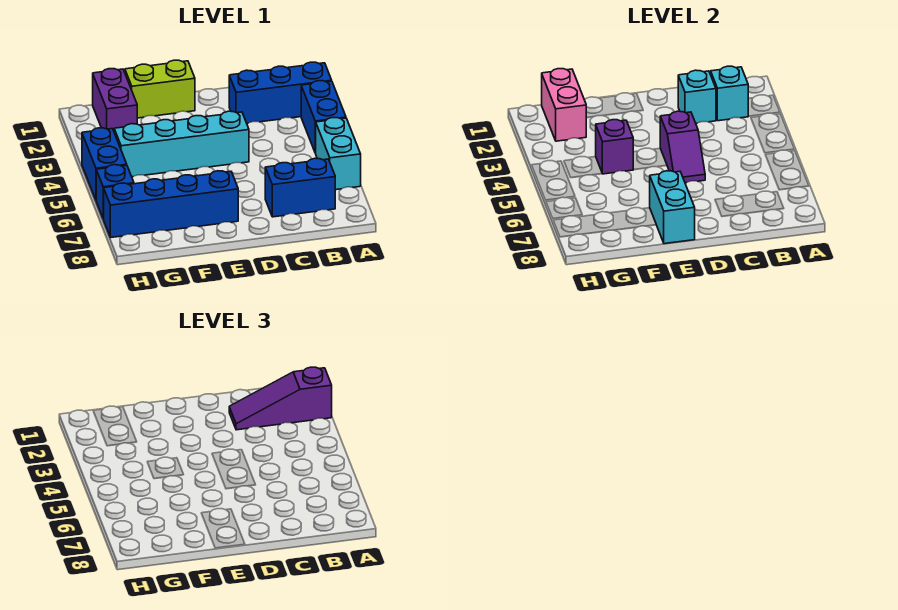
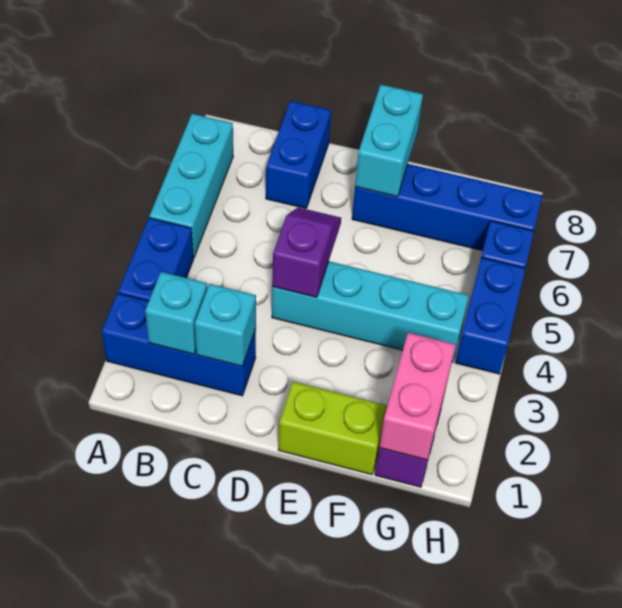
purple slope A2:C2 level 3 top A -> none
cyan brick A5:A6 level 1 -> cyan brick A5:A7 level 1
blue brick B7:C7 level 1 -> blue brick C7:C8 level 1
purple brick F4 level 2 -> none

